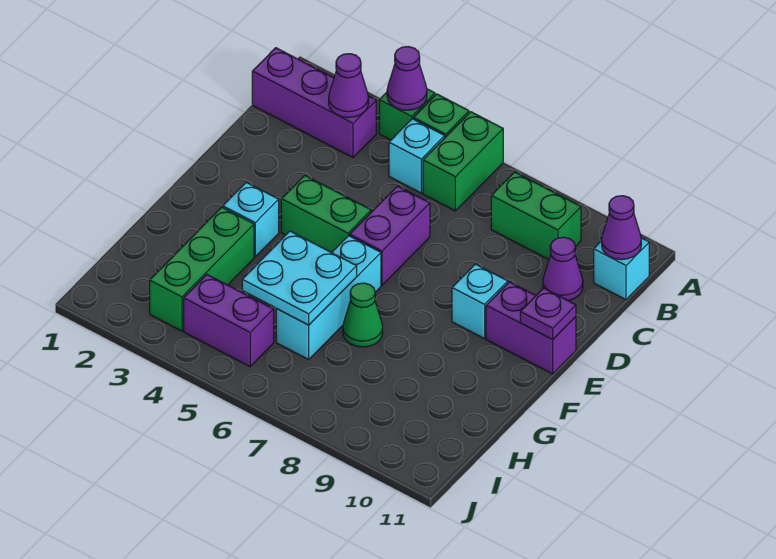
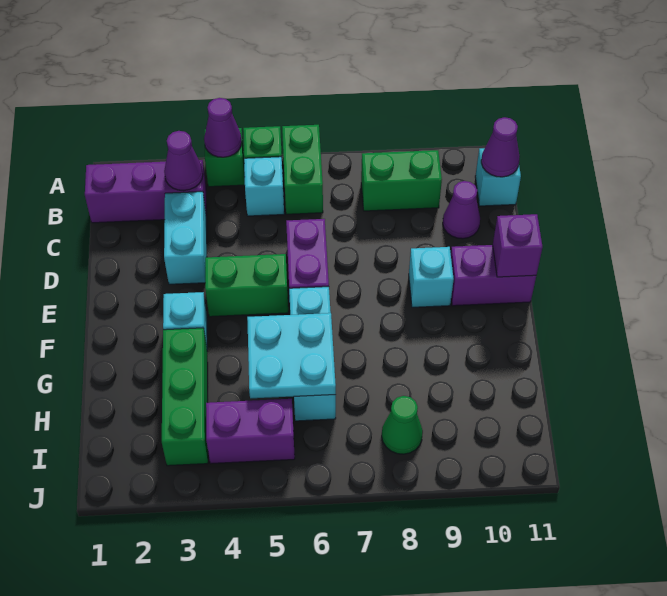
none -> cyan brick C3:D3 level 1
purple plate E11 level 2 -> purple brick E11 level 2
green cone G7 level 1 -> green cone I8 level 1

